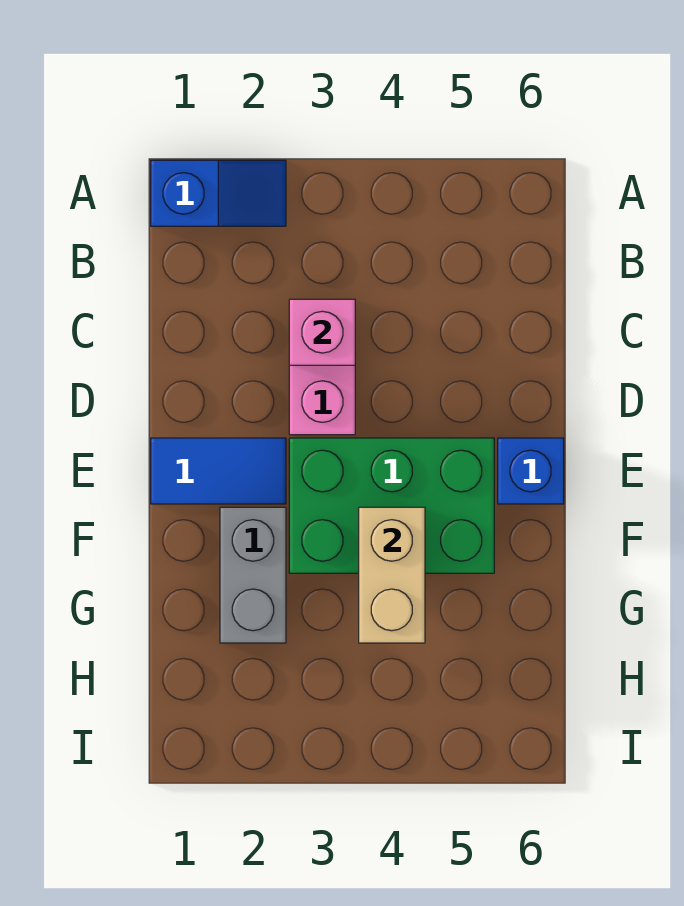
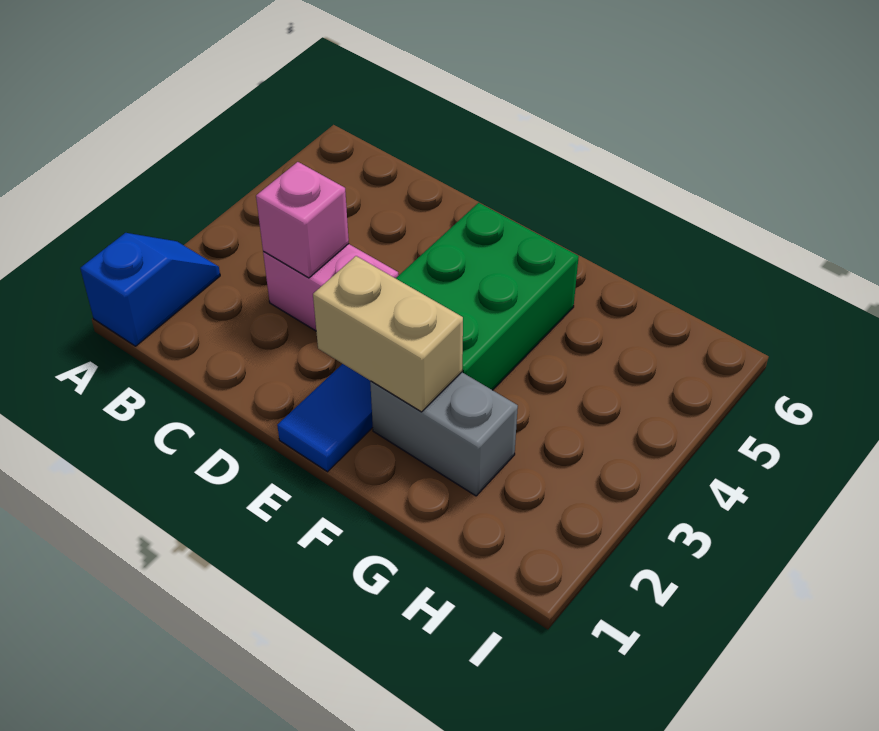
blue brick E6 level 1 -> none
tan brick F4:G4 level 2 -> tan brick E2:F2 level 2

